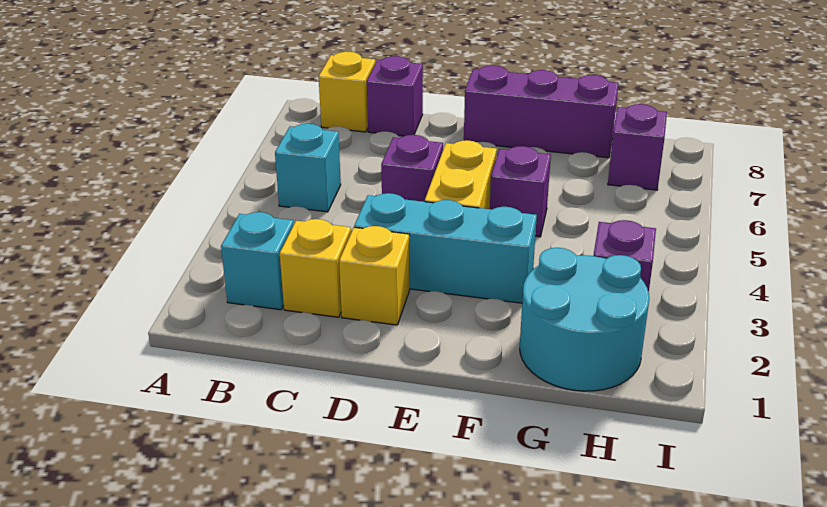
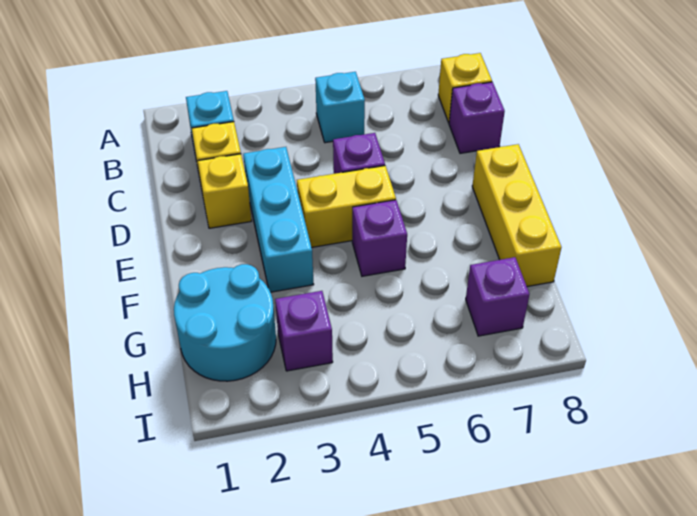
purple brick E8:G8 level 1 -> yellow brick E8:G8 level 1

